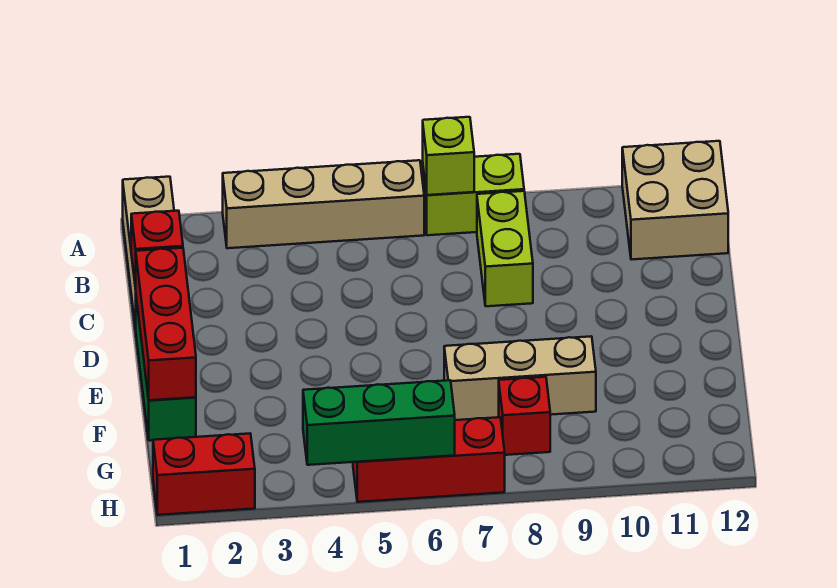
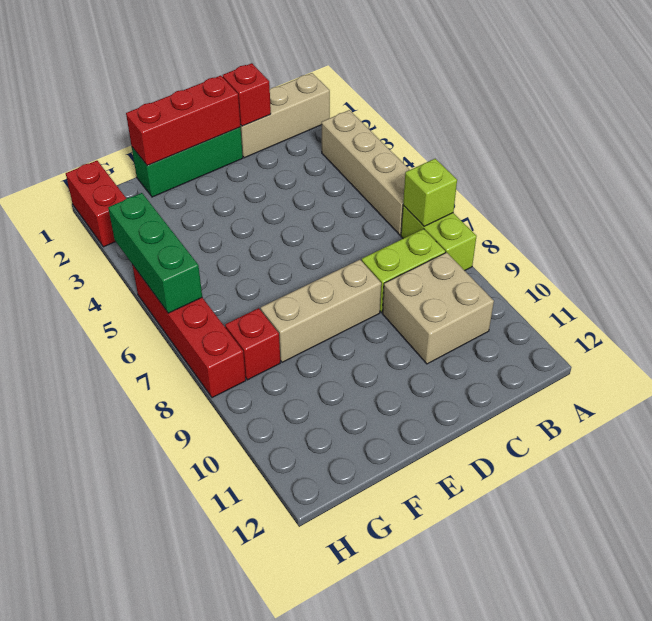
tan brick A11:B12 level 1 -> tan brick B9:C10 level 1
tan brick F7:F9 level 1 -> tan brick D8:F8 level 1
red brick H5:H7 level 1 -> red brick H5:H8 level 1

